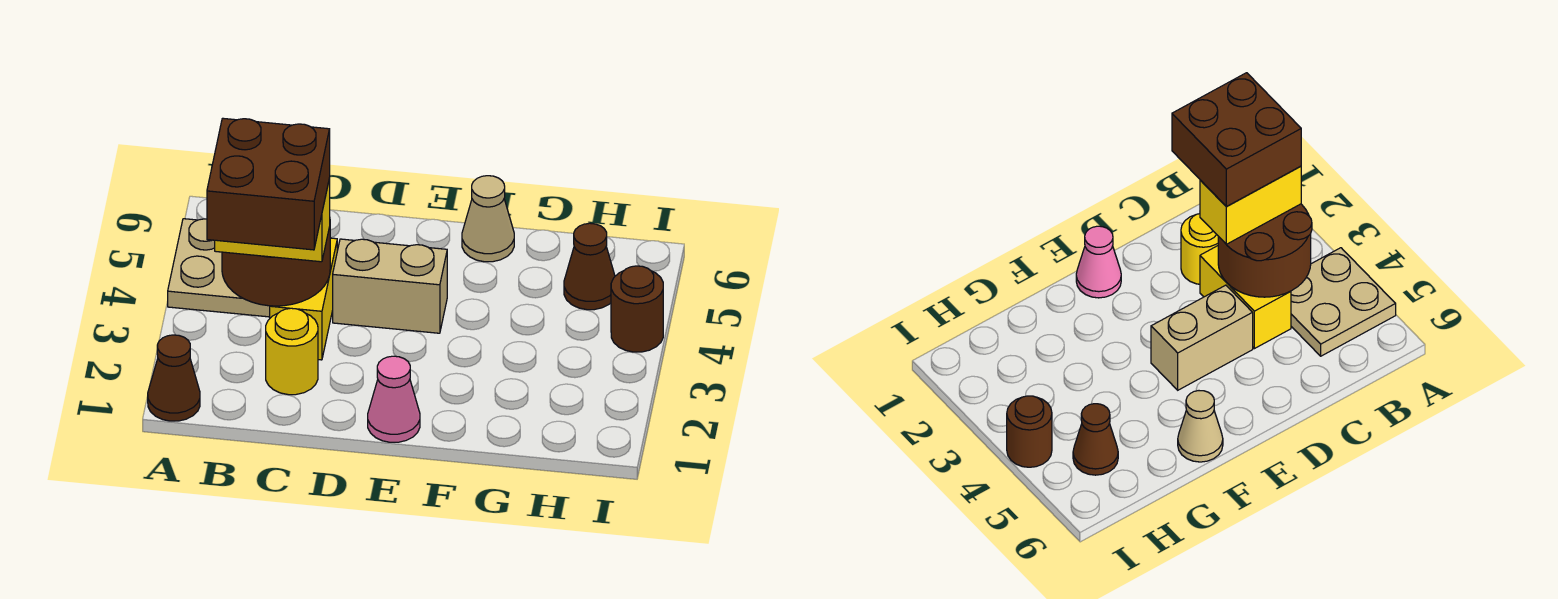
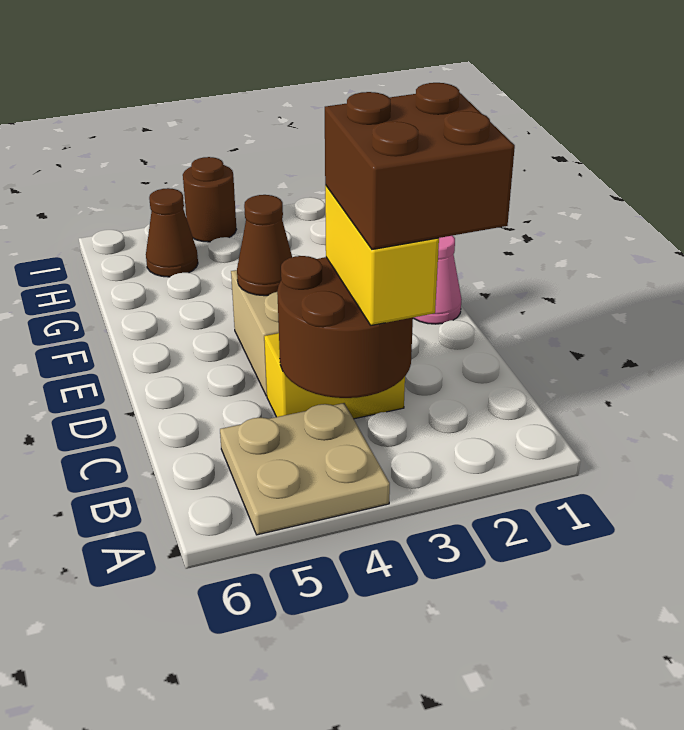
brown cone A1 level 1 -> brown cone E4 level 2
yellow round brick C2 level 1 -> none
tan cone F6 level 1 -> none

